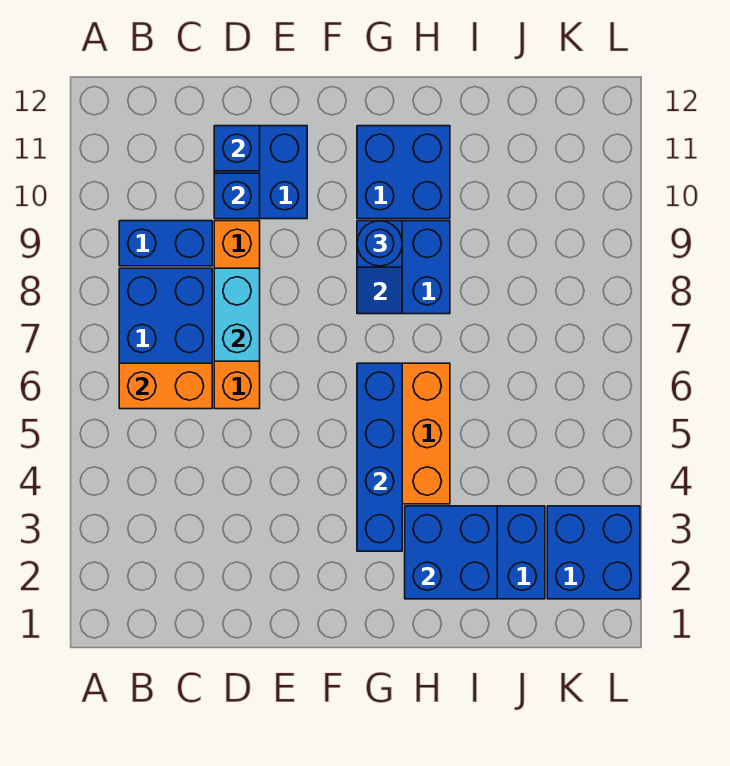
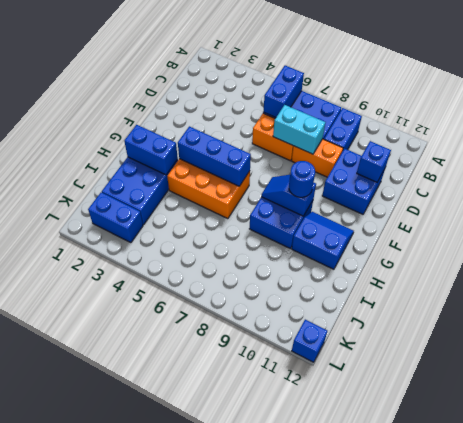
orange brick B6:C6 level 2 -> blue brick B6:C6 level 2
blue brick D10 level 2 -> blue brick L12 level 1
blue brick G3:G6 level 2 -> blue brick G4:G6 level 2
blue brick G10:H11 level 1 -> blue slope G10:H11 level 1 top H
blue brick H2:I3 level 2 -> blue brick H2:H3 level 2
blue brick K2:L3 level 1 -> blue brick K2:K3 level 1

